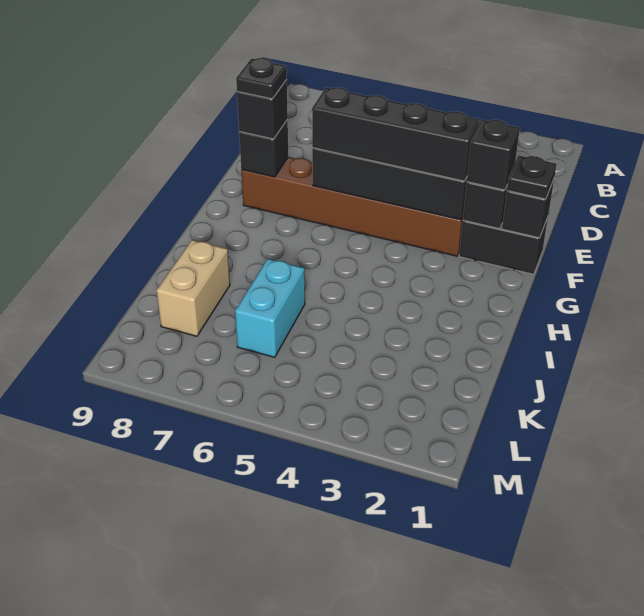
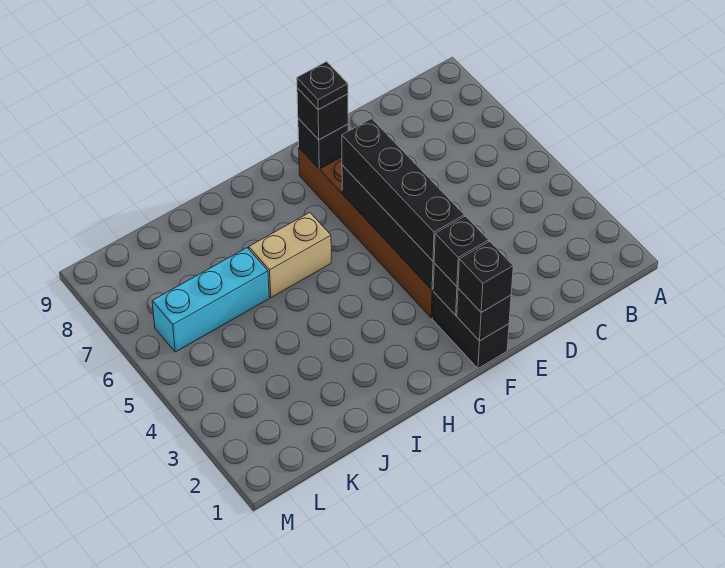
black plate F1 level 3 -> black brick F1 level 3
cyan brick J6:K6 level 1 -> cyan brick J6:L6 level 1
tan brick J8:K8 level 1 -> tan brick H6:I6 level 1

